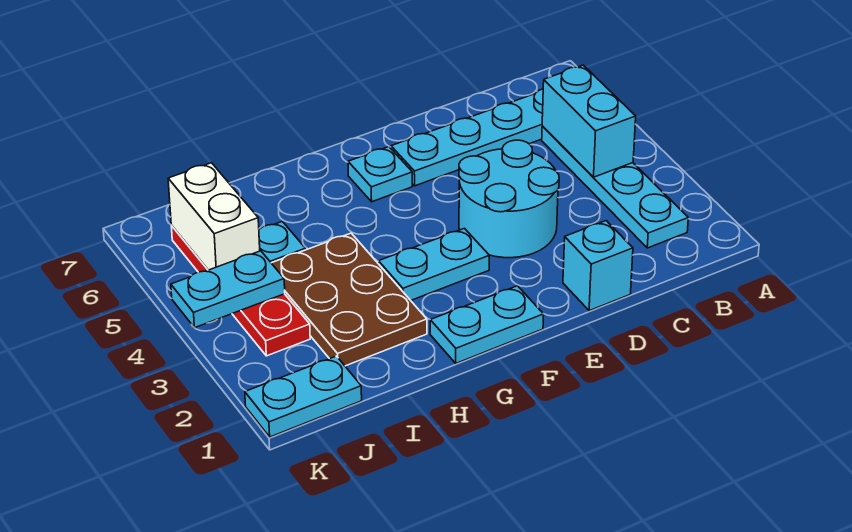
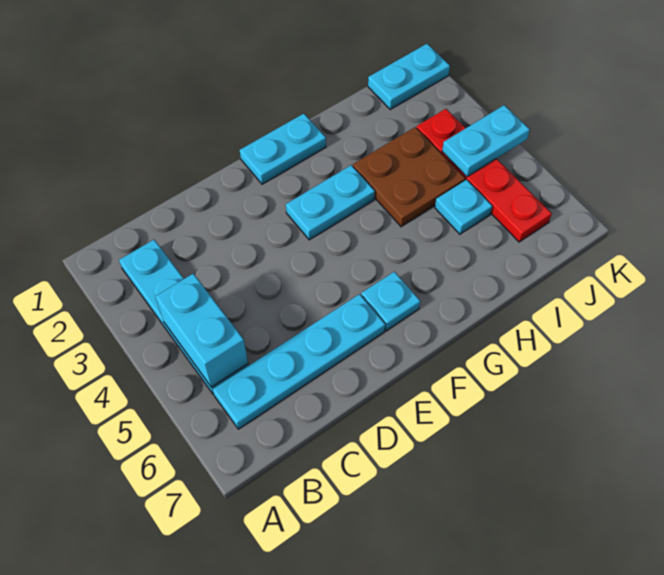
cyan brick D1 level 1 -> none
cyan round brick D3:E4 level 1 -> none
brown plate H2:I4 level 1 -> brown plate H3:I4 level 1
white brick J5:J6 level 2 -> none

